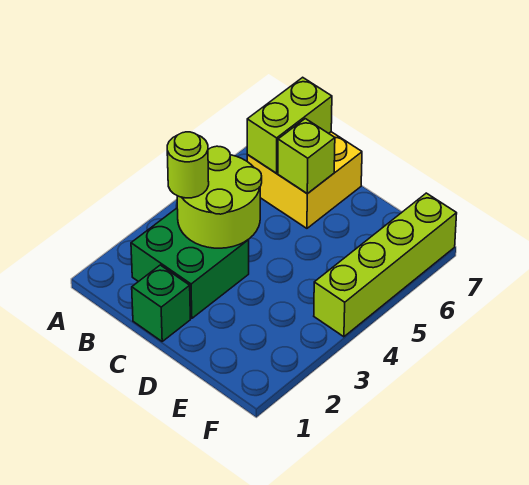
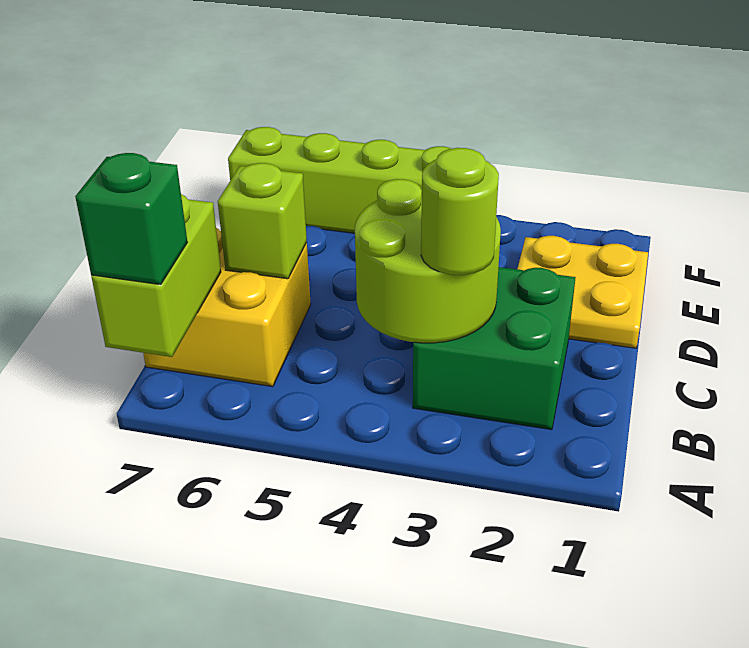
lime brick B6:B7 level 2 -> lime brick A7:B7 level 2
green brick C1 level 1 -> green brick A7 level 3
none -> yellow plate D1:E2 level 1

